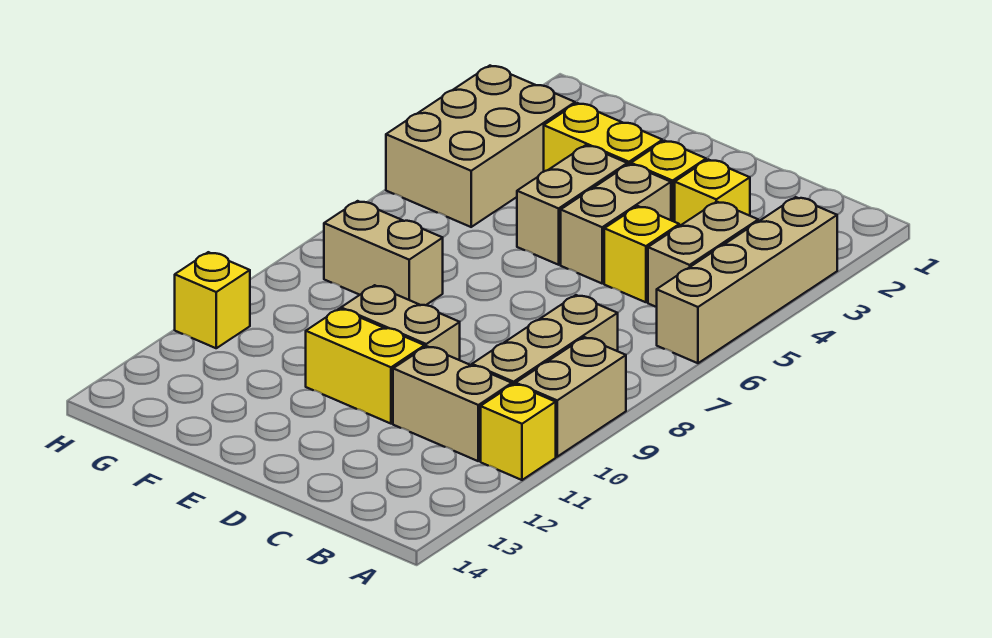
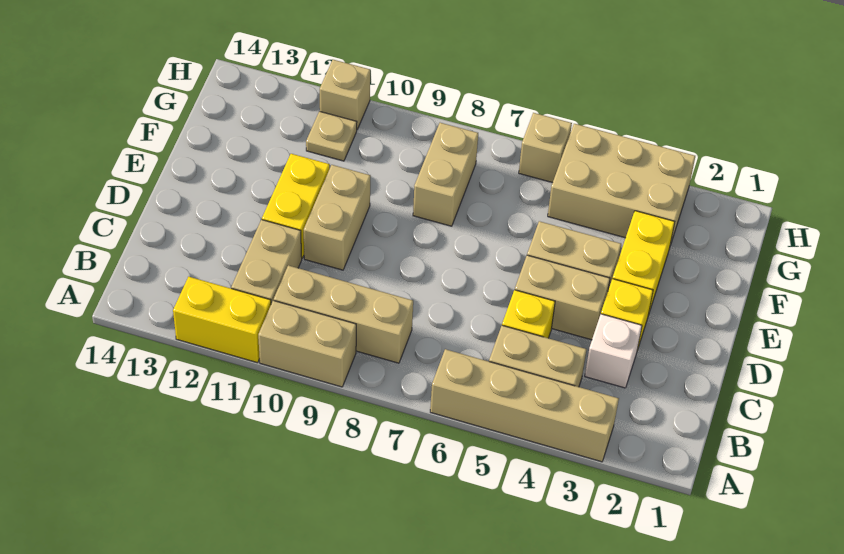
yellow brick A11 level 1 -> yellow brick A11:A12 level 1
yellow brick C3 level 1 -> white brick C3 level 1
none -> tan plate G11 level 1
none -> tan brick H6 level 1
yellow brick H11 level 1 -> tan brick H11 level 1

